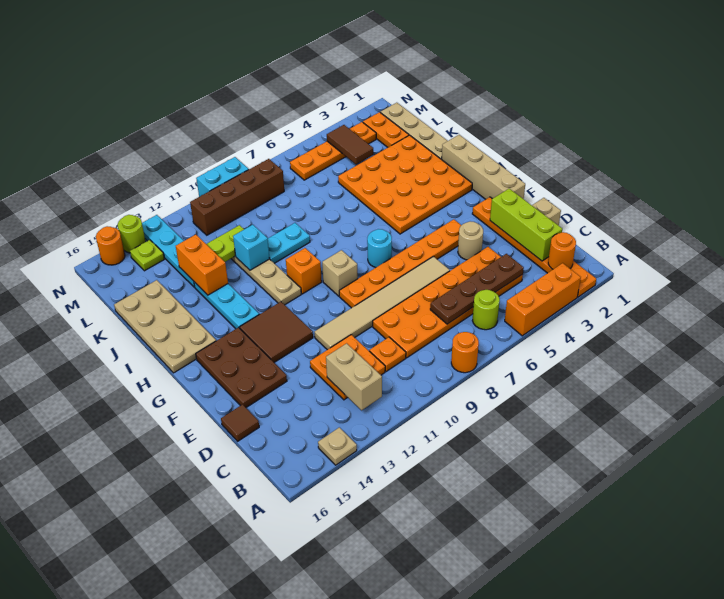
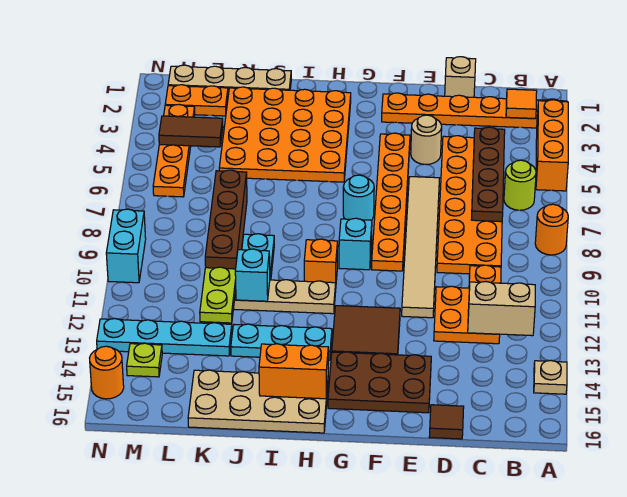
orange round brick B2 level 2 -> orange tile B2 level 2
lime brick C2:E2 level 2 -> none
tan brick F1:I1 level 1 -> none
tan brick G9 level 1 -> cyan brick G9 level 1
orange brick J13:K13 level 2 -> orange brick H15:I15 level 2
brown brick M8:M11 level 1 -> brown brick K7:K10 level 1
lime round brick N14 level 1 -> none

